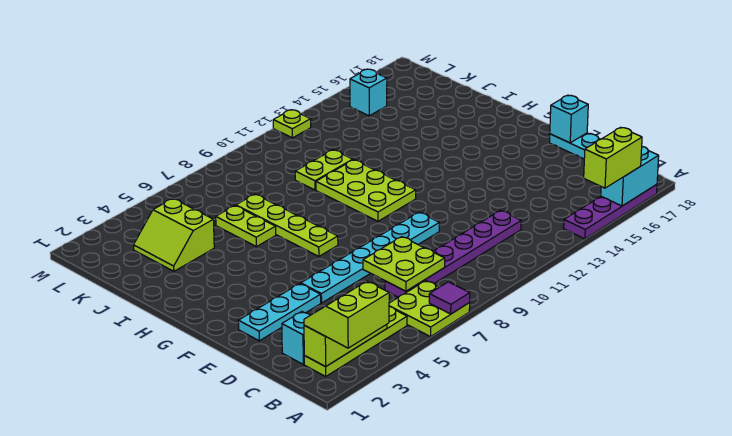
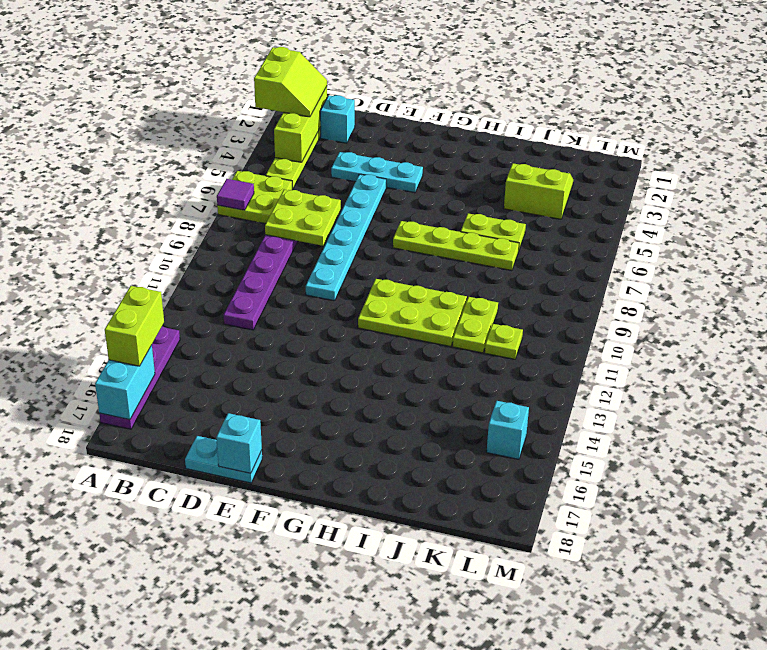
cyan plate E2:E4 level 1 -> cyan plate D4:F4 level 1
lime plate M12 level 1 -> lime plate K11 level 1

